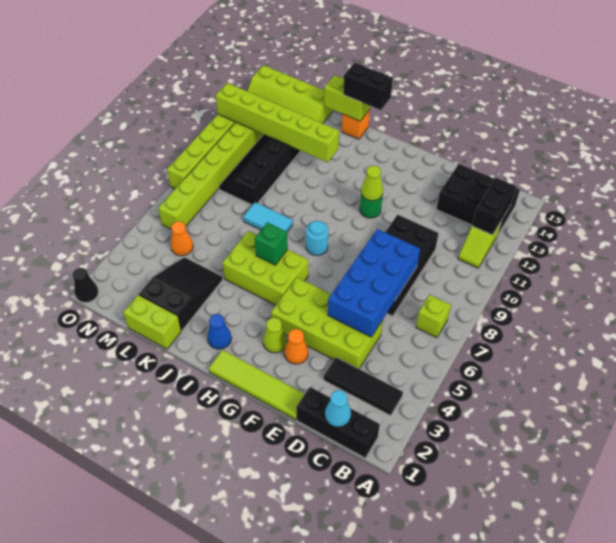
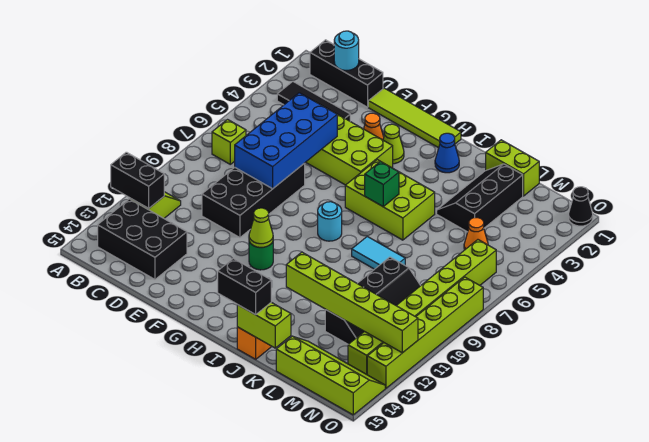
black brick B12:B13 level 2 -> black brick A12:B12 level 2
cyan cone C1 level 2 -> cyan round brick C1 level 2
black slope K2:L4 level 1 top 2 -> black slope K2:L4 level 1 top L

